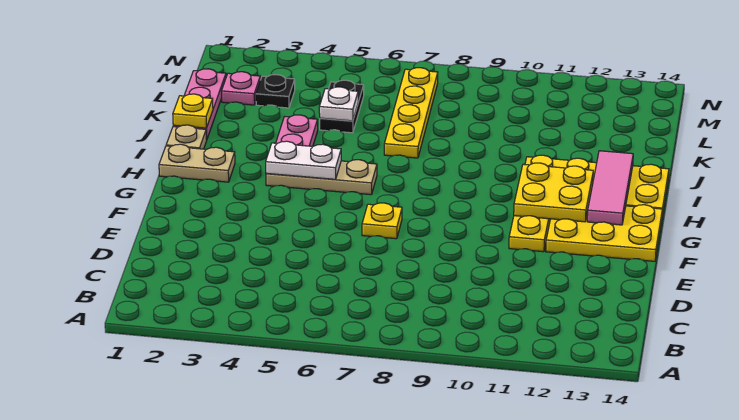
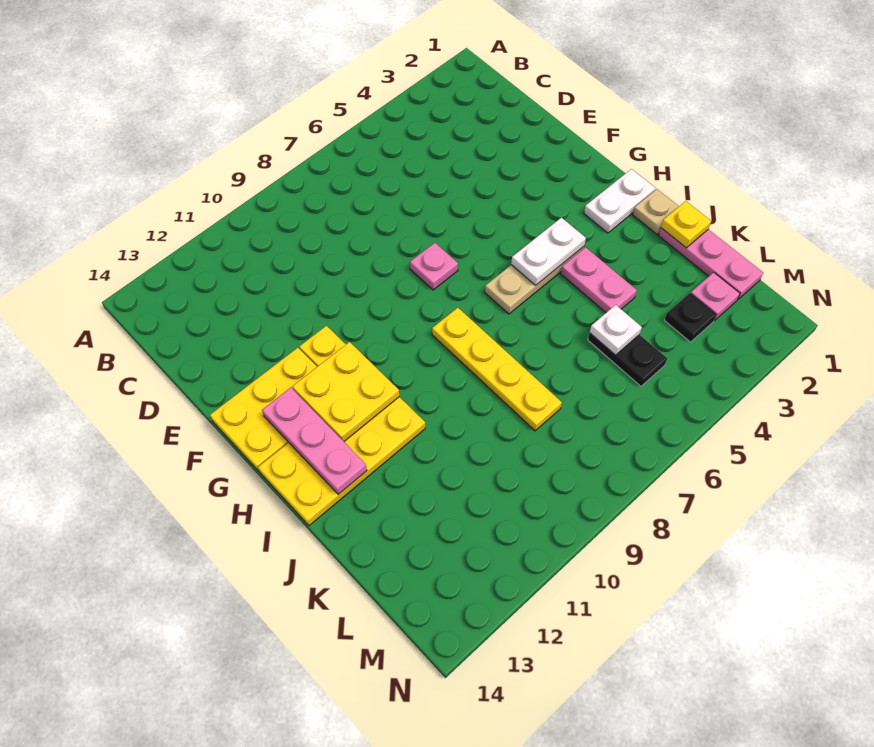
yellow plate F7 level 1 -> pink plate F7 level 1
pink tile G13:I13 level 2 -> pink plate G13:I13 level 2
tan plate H1:H2 level 1 -> white plate H1:H2 level 1
yellow plate J7:M7 level 1 -> yellow plate H8:K8 level 1

